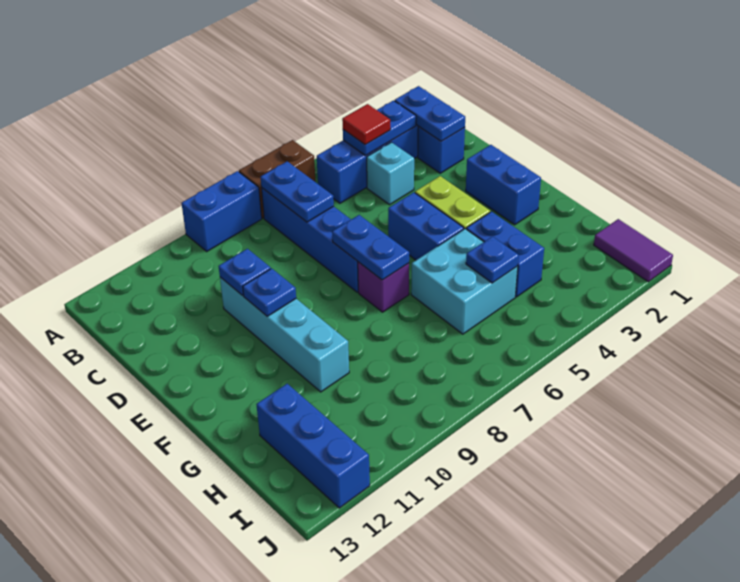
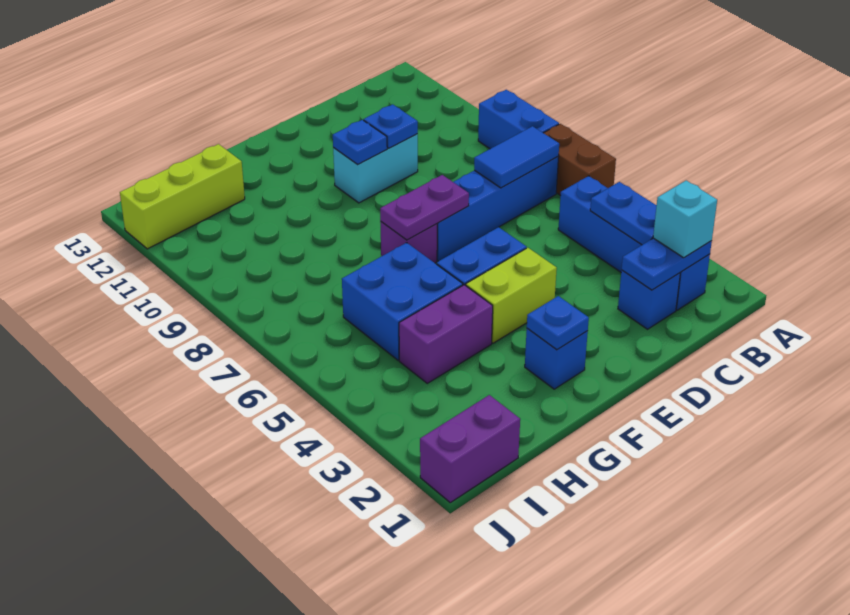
red tile B4 level 3 -> none
blue plate B7:C7 level 2 -> blue tile B7:C7 level 2
cyan brick C4 level 1 -> cyan brick B2 level 3
cyan brick D10:G10 level 1 -> cyan brick D10:E10 level 1
blue brick E2:F2 level 1 -> blue brick F2 level 1
blue plate E7:F7 level 2 -> purple plate E7:F7 level 2
blue brick G4:H4 level 1 -> purple brick G4:H4 level 1
cyan brick G5:H6 level 1 -> blue brick G5:H6 level 1
blue plate H5 level 2 -> blue plate F2 level 2
blue brick H12:J12 level 1 -> lime brick H12:J12 level 1
purple tile I1:J1 level 1 -> purple brick I1:J1 level 1

